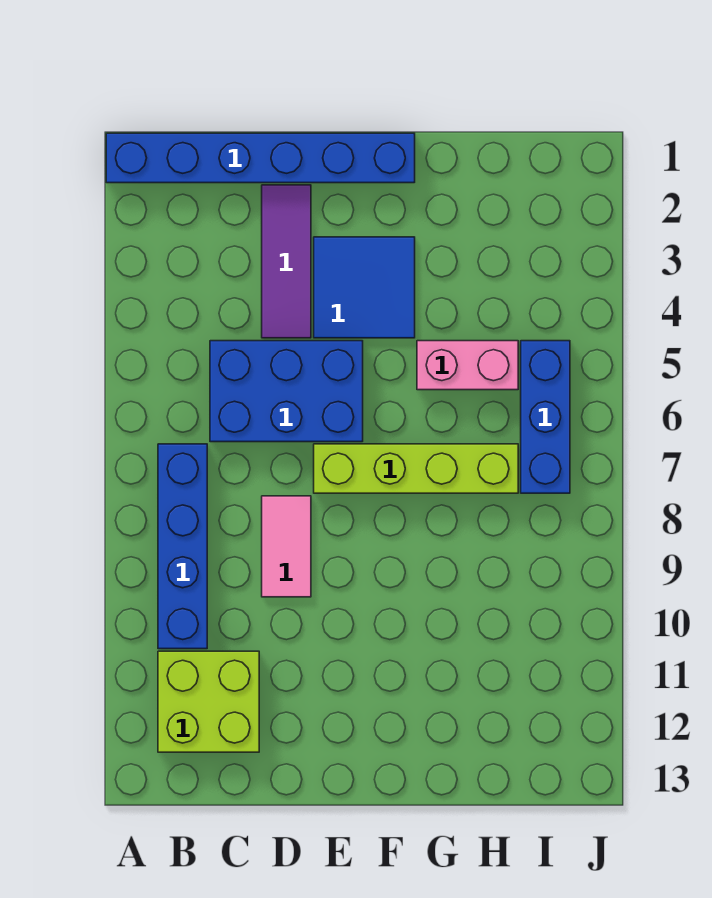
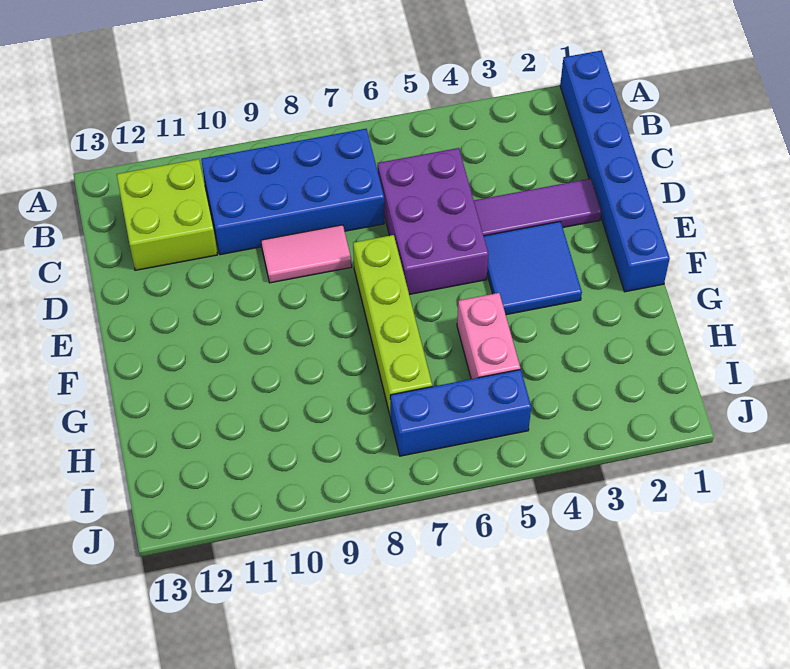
blue brick B7:B10 level 1 -> blue brick B7:C10 level 1
blue brick C5:E6 level 1 -> purple brick C5:E6 level 1

